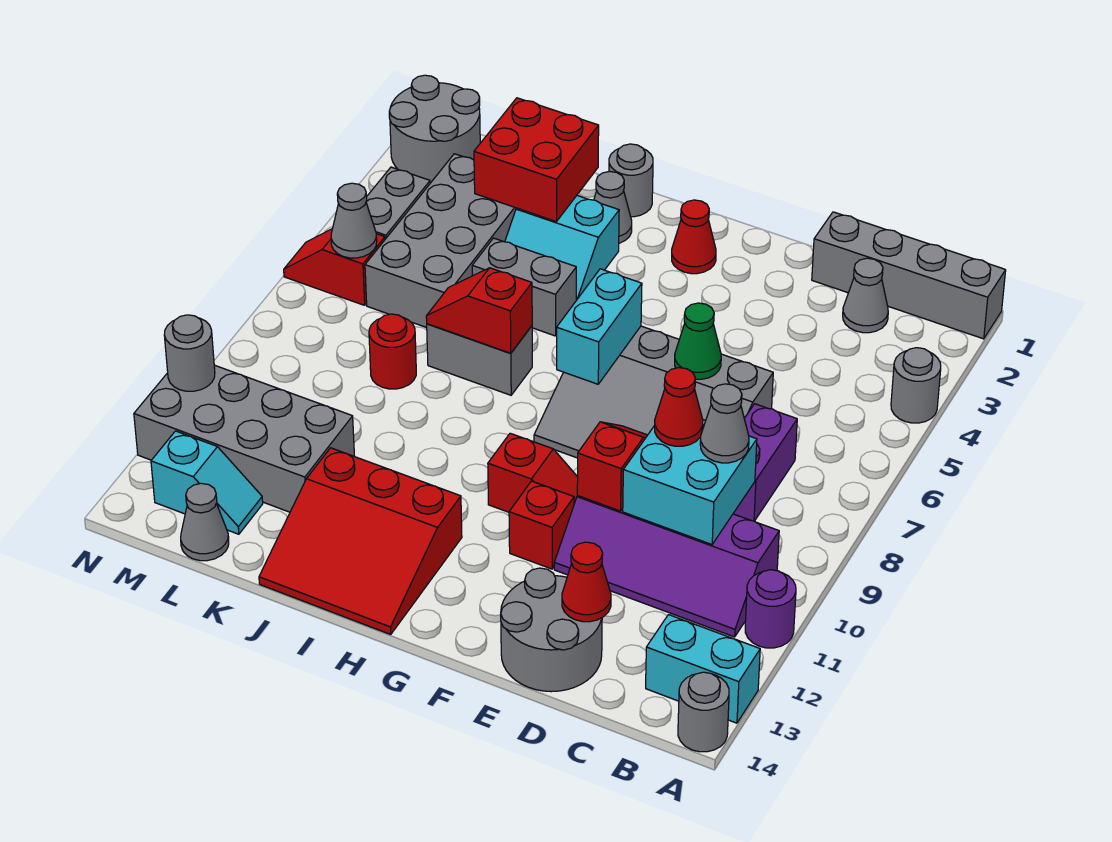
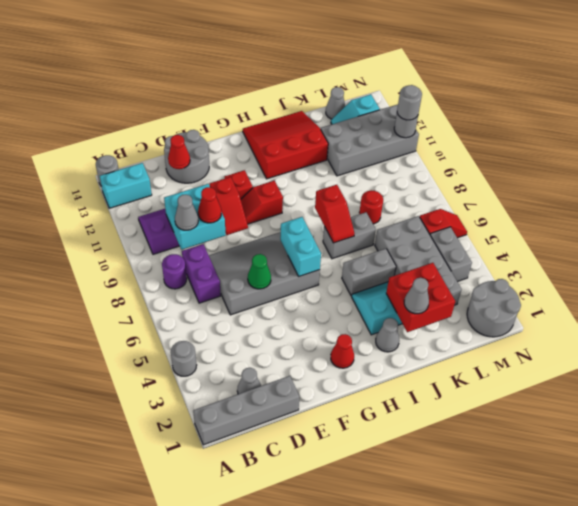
purple round brick A11 level 1 -> purple round brick B8 level 1
grey round brick I1 level 1 -> grey round brick N11 level 3
red slope I7:J7 level 2 top I -> red slope I7:I8 level 2 top 8
grey cone M6 level 2 -> grey cone J2 level 3

